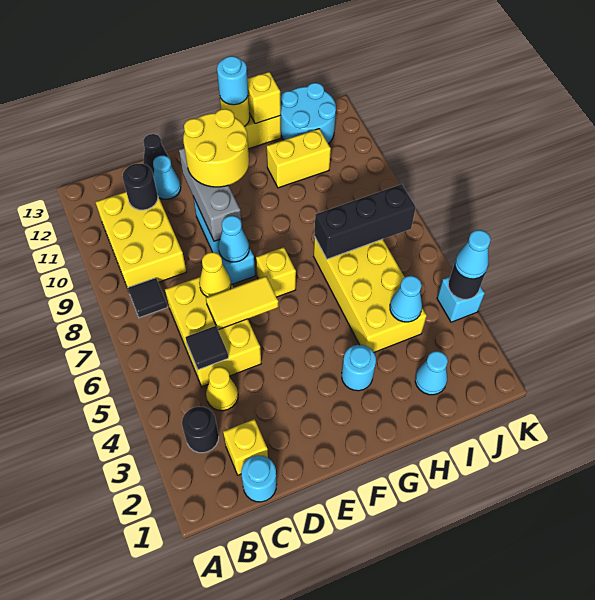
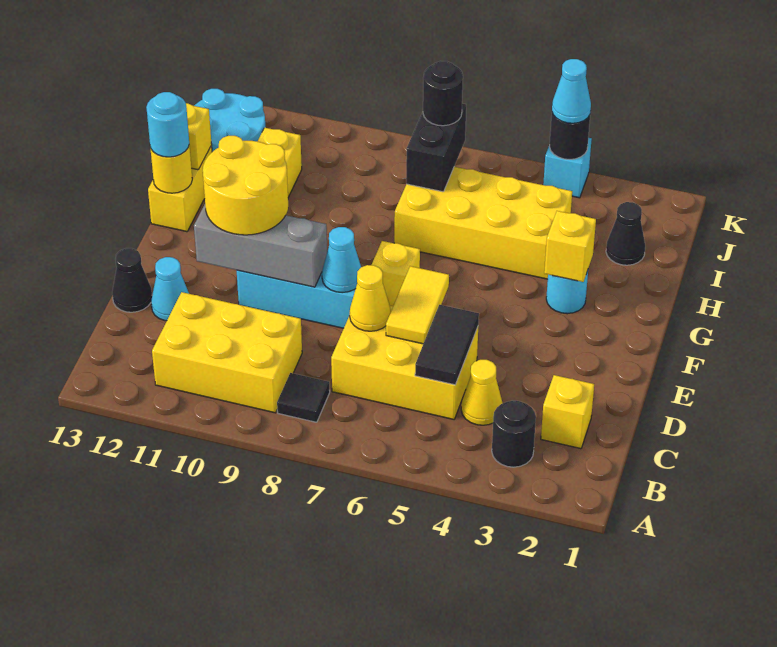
cyan round brick C1 level 1 -> none
black tile C5 level 2 -> black tile C5:D5 level 2
black round brick C11 level 2 -> black round brick J7 level 3
none -> yellow brick G3 level 2
black brick H7:J7 level 2 -> black brick I7:J7 level 2
cyan cone I2 level 1 -> black cone I2 level 1
cyan cone I4 level 2 -> none

